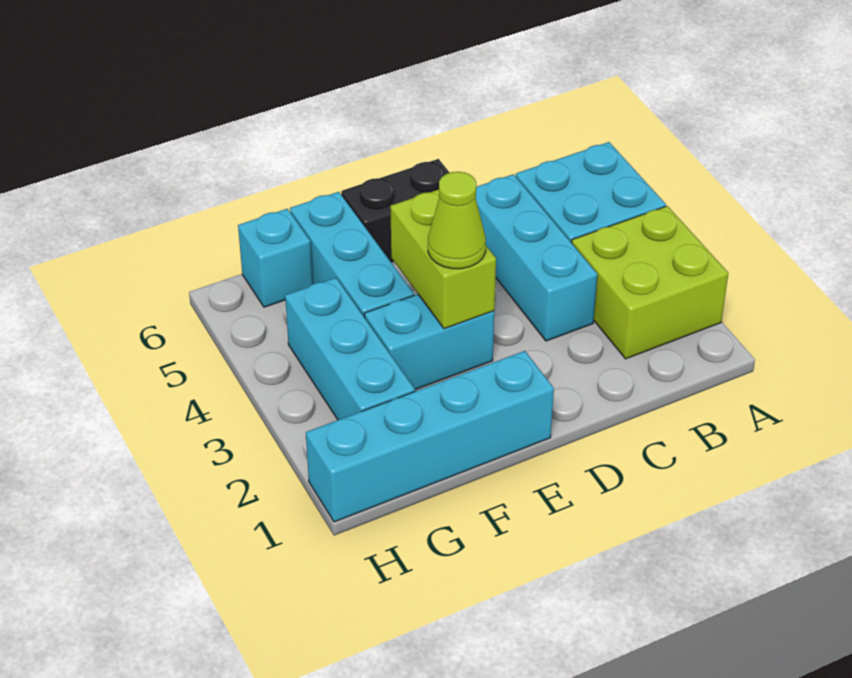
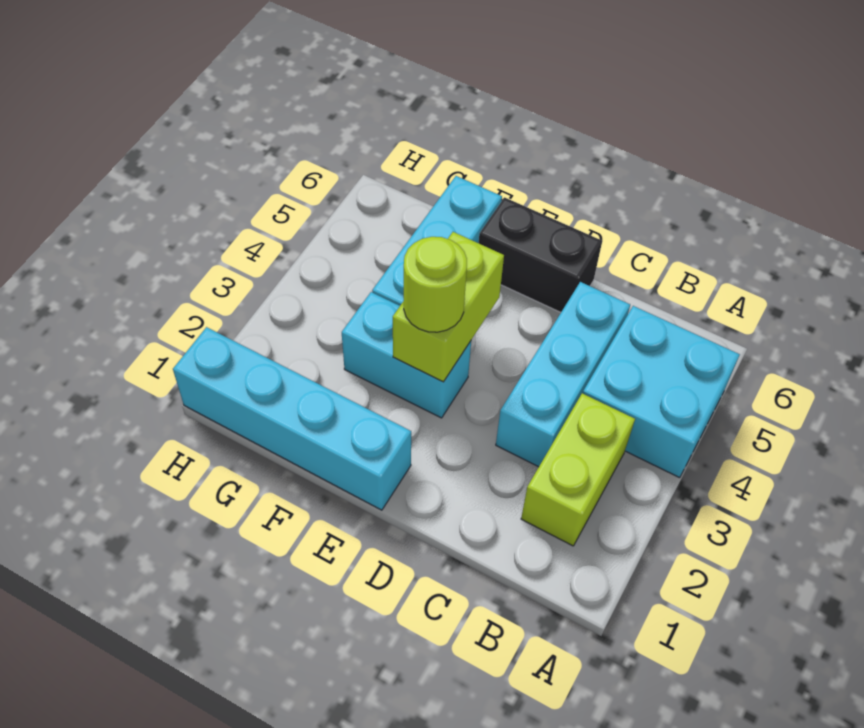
lime brick A2:B3 level 1 -> lime brick B2:B3 level 1
lime cone E3 level 3 -> lime round brick E3 level 3
cyan brick G2:G4 level 1 -> none
cyan brick G6 level 1 -> none

